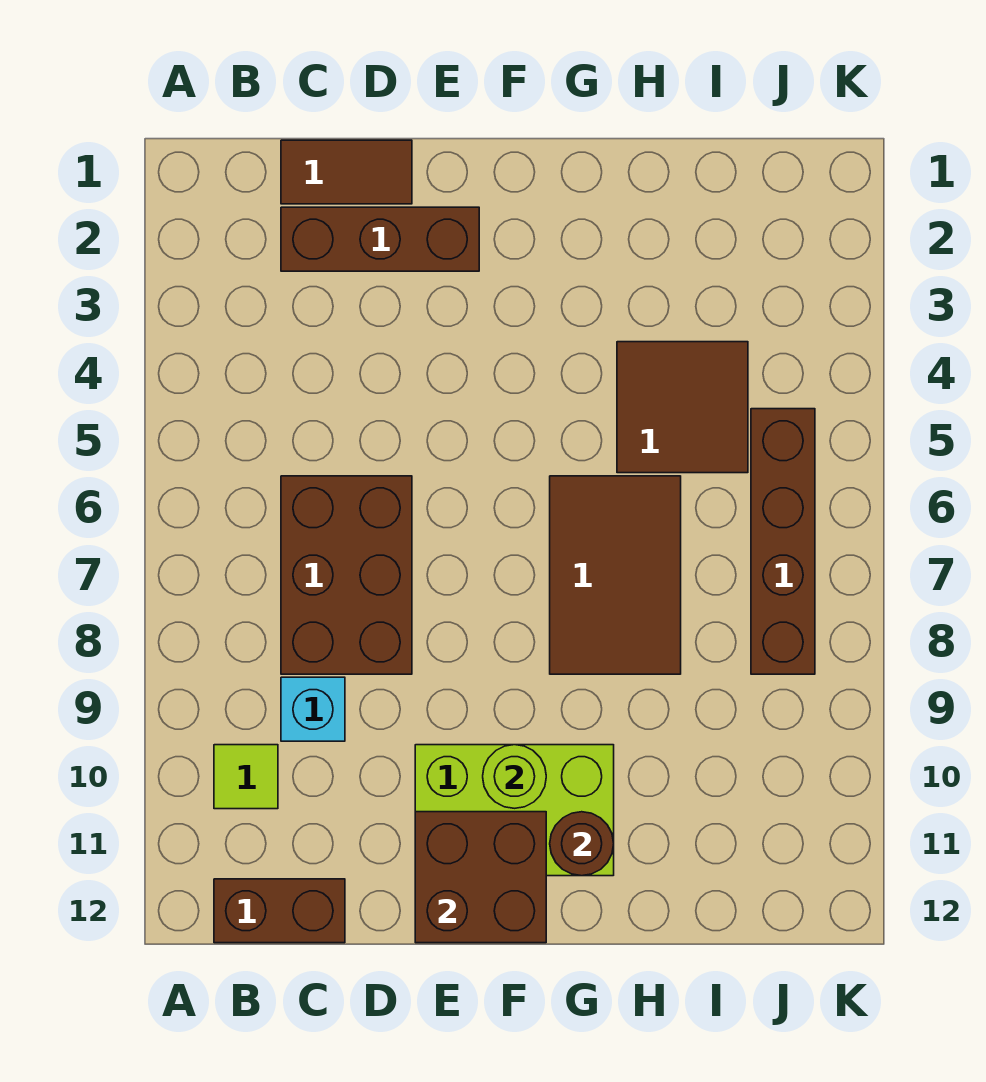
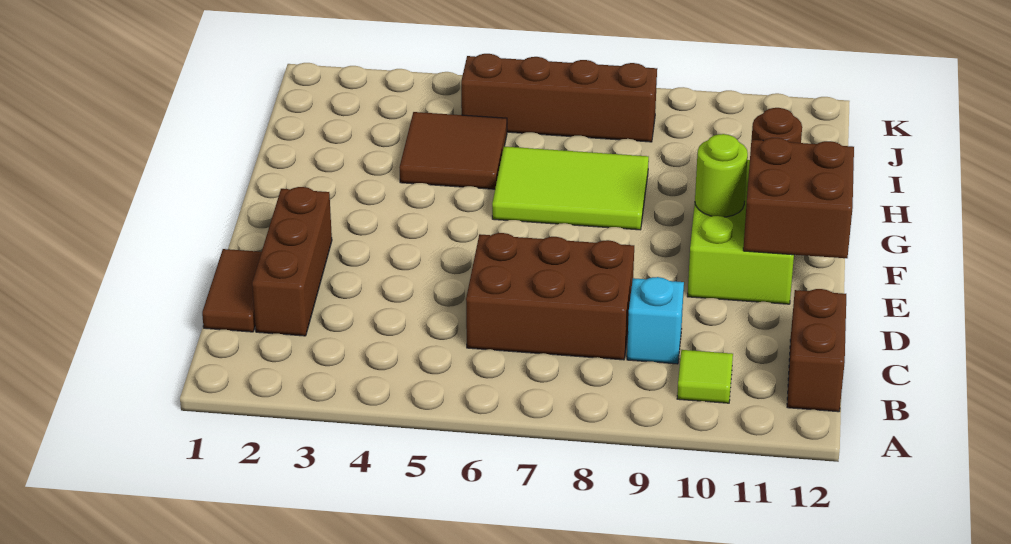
brown tile G6:H8 level 1 -> lime tile G6:H8 level 1

